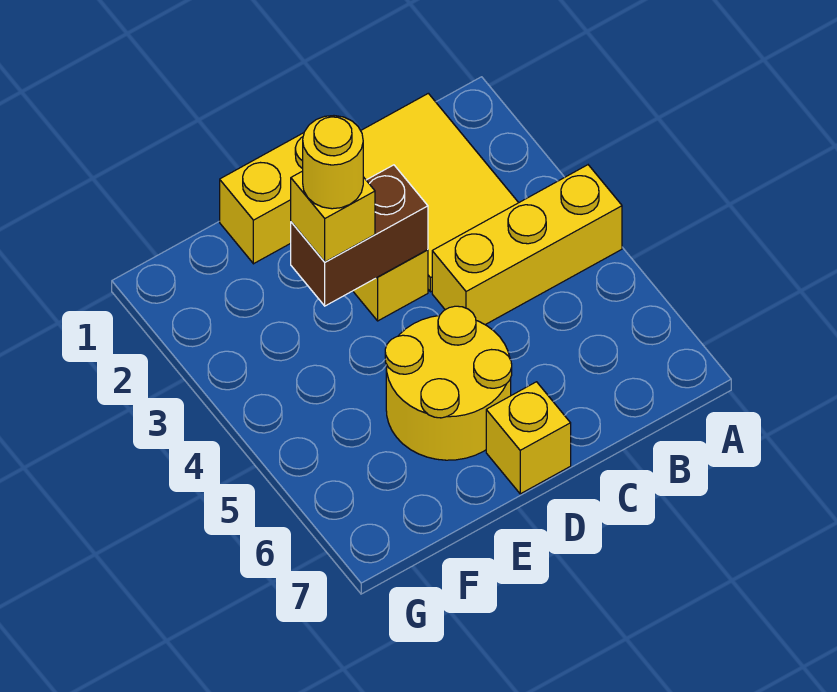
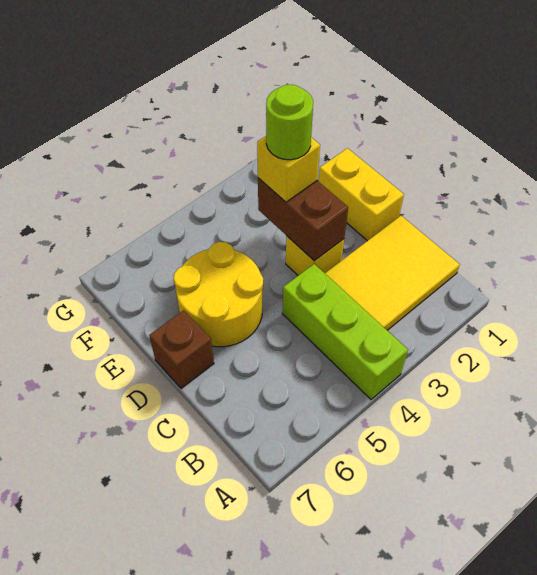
yellow brick A4:C4 level 1 -> lime brick A4:C4 level 1
yellow brick D7 level 1 -> brown brick D7 level 1
yellow round brick E3 level 4 -> lime round brick E3 level 4

